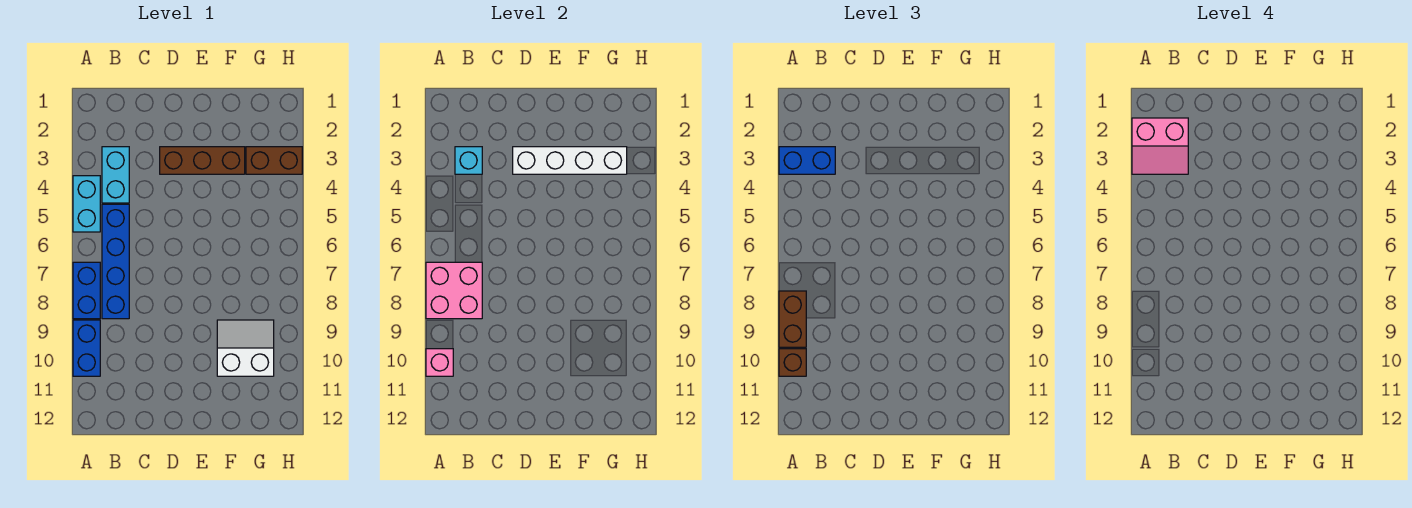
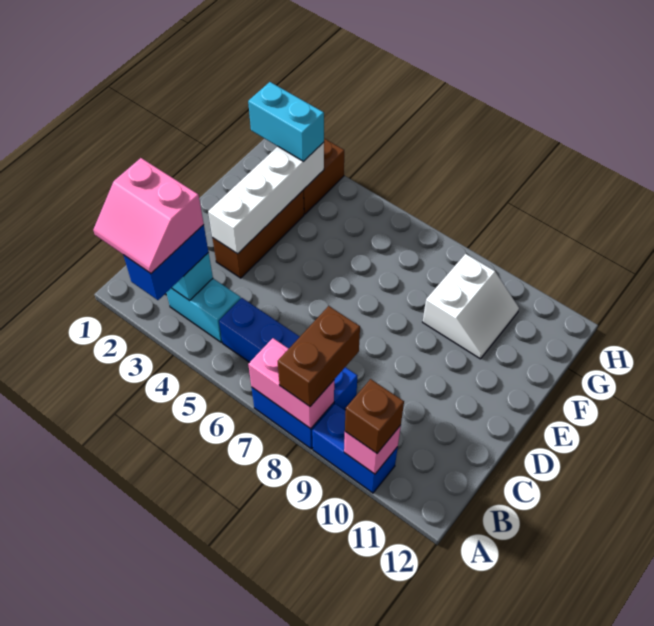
pink slope A2:B3 level 4 top 2 -> pink slope A2:B3 level 4 top B
cyan brick A4:A5 level 1 -> cyan brick G2:G3 level 3
pink brick A7:B8 level 2 -> pink brick A7:A8 level 2
brown brick A8:A9 level 3 -> brown brick A8:B8 level 3
white slope F9:G10 level 1 top 10 -> white slope F9:G10 level 1 top 9

